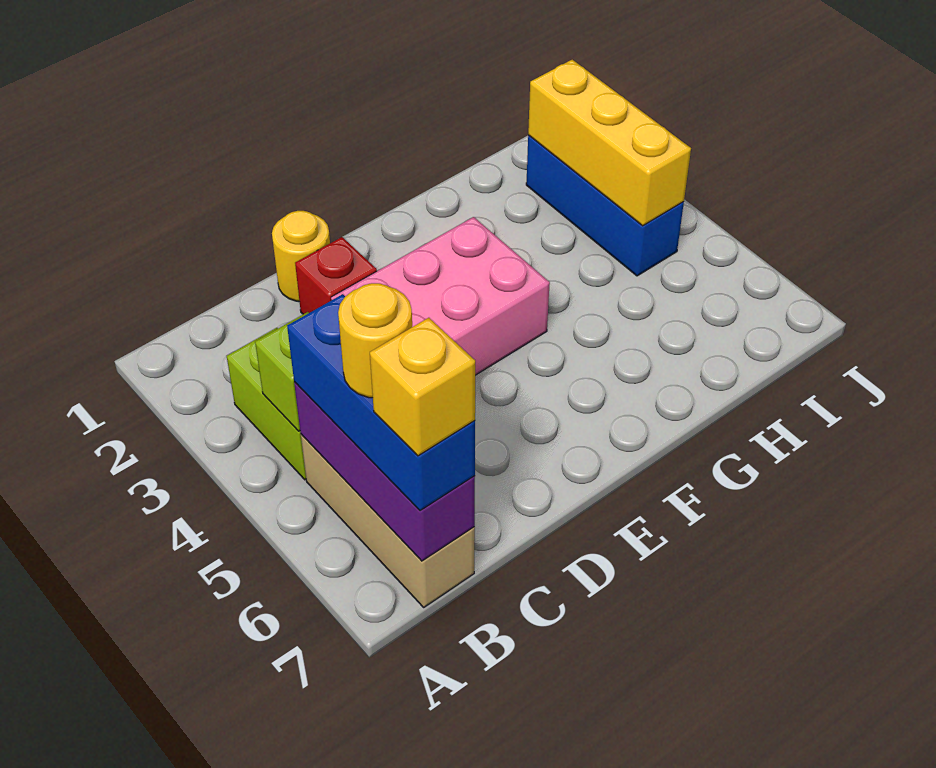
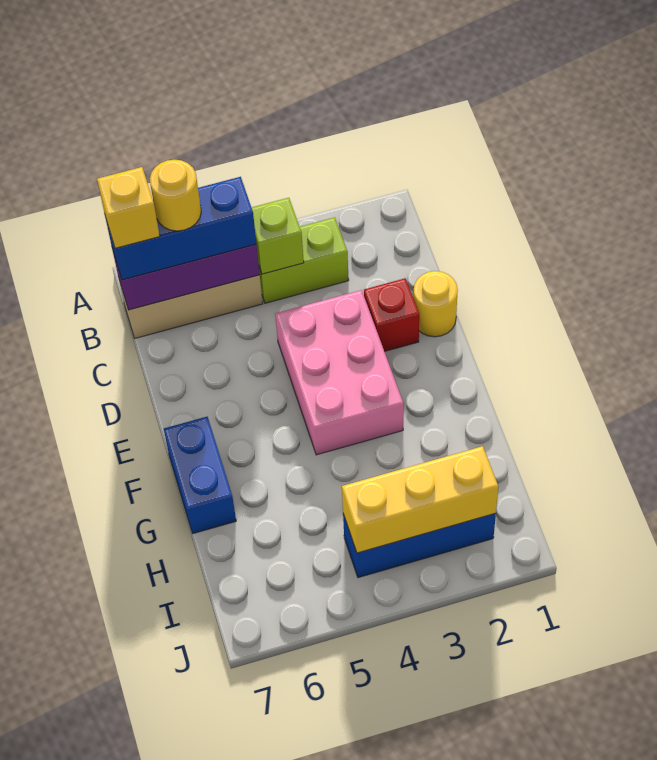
none -> blue brick F7:G7 level 1

